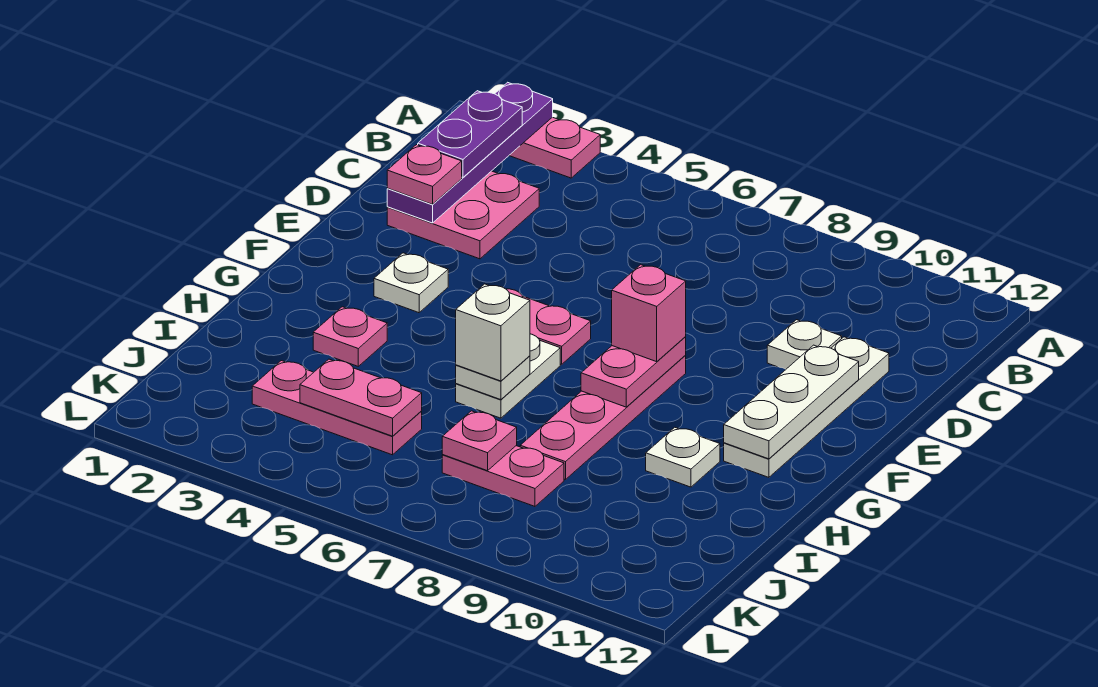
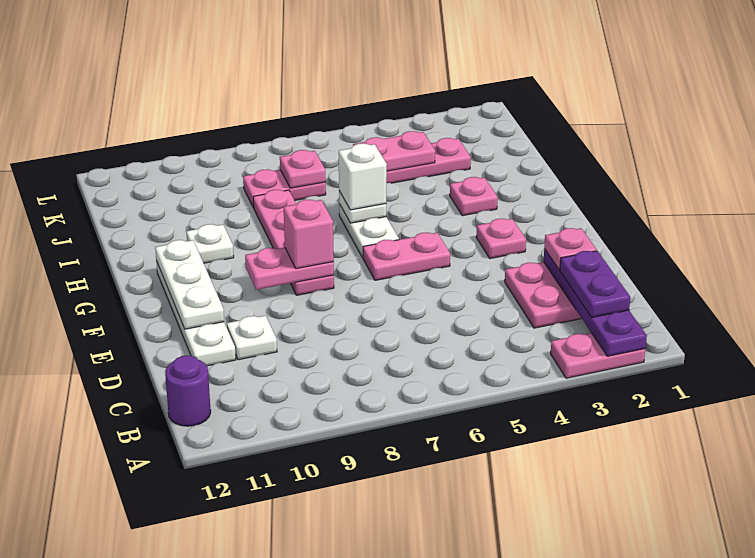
none -> purple round brick B12 level 1
white plate F3 level 1 -> pink plate F3 level 1
pink plate F8:G8 level 2 -> pink plate F8:F9 level 2

